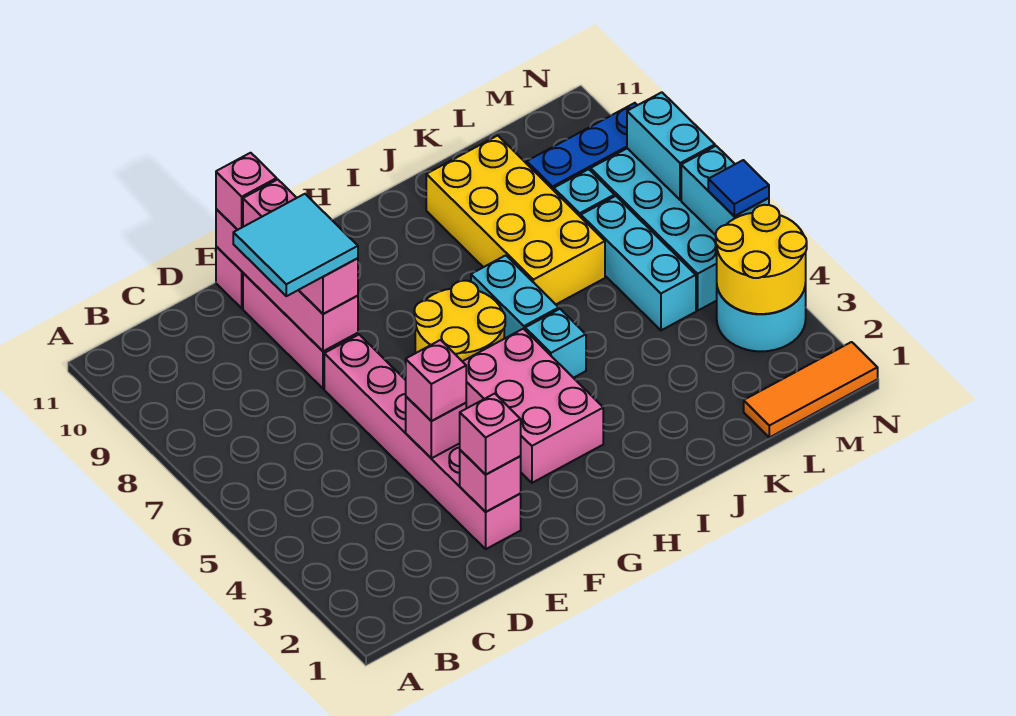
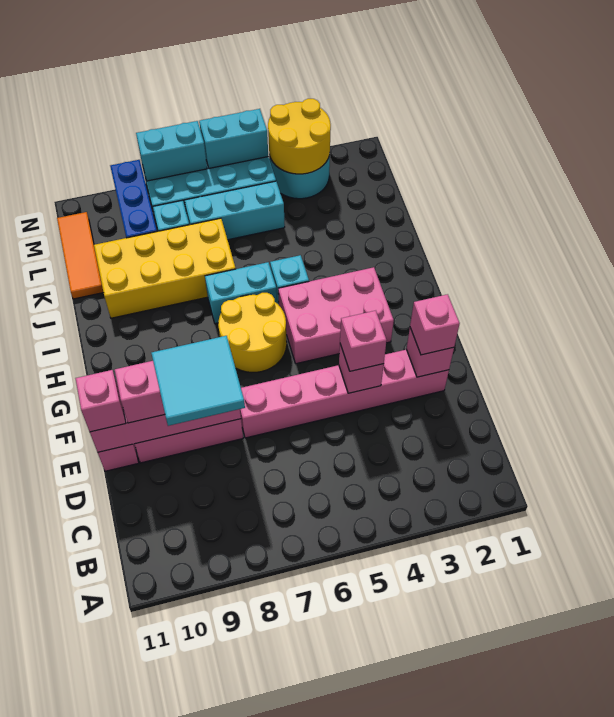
orange tile L1:N1 level 1 -> orange tile K11:M11 level 1
blue tile N5 level 3 -> none

